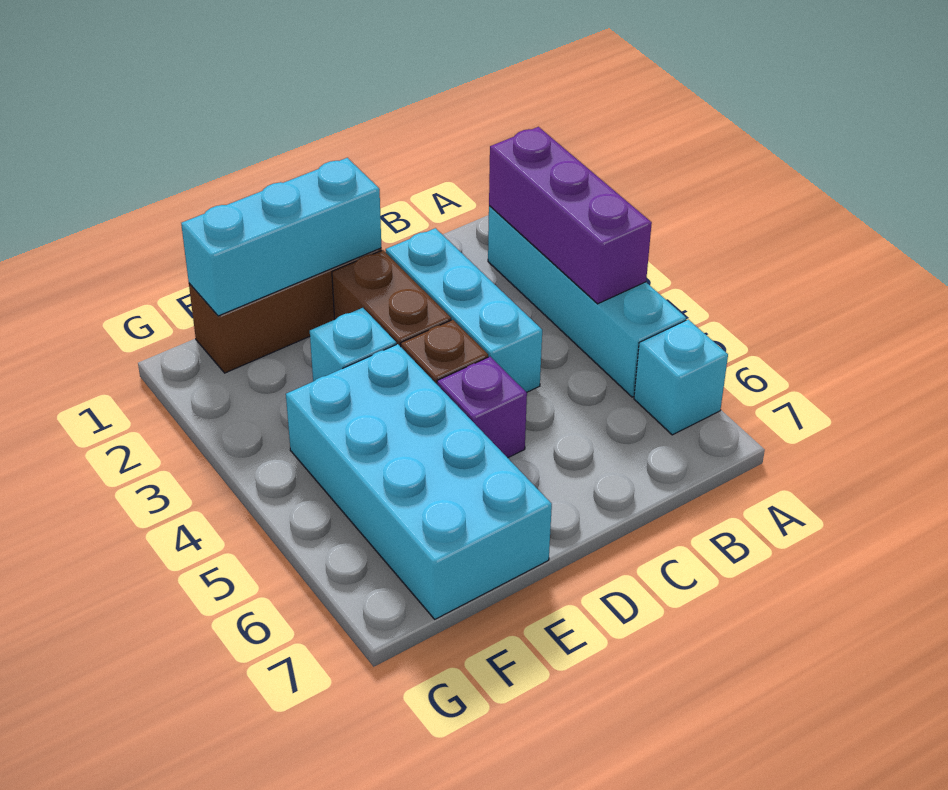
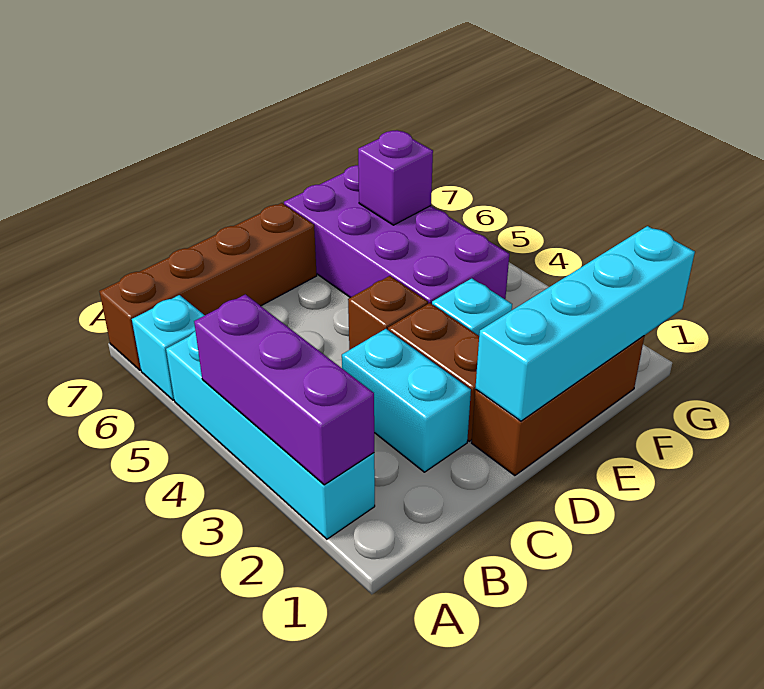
none -> brown brick A7:D7 level 1
cyan brick C2:C4 level 1 -> cyan brick C2:C3 level 1
cyan brick D1:F1 level 2 -> cyan brick D1:G1 level 2
purple brick D5 level 1 -> purple brick F6 level 2
cyan brick E4:F7 level 1 -> purple brick E4:F7 level 1

